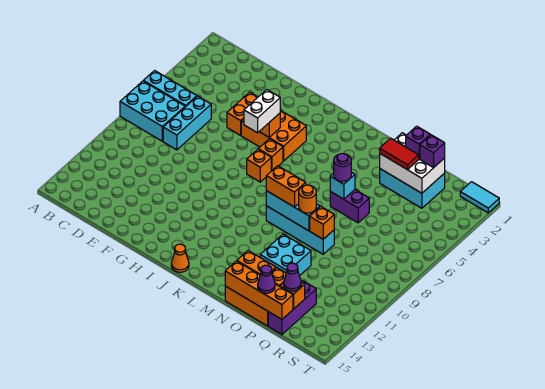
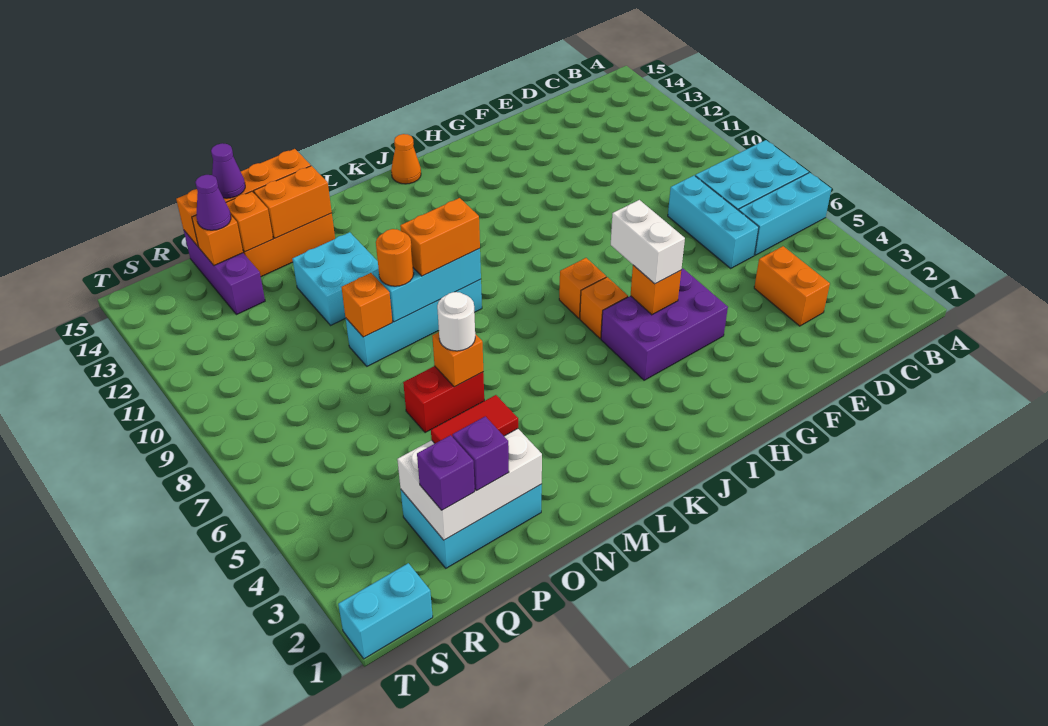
orange brick F4:F5 level 1 -> orange brick D3:D4 level 1
orange brick G4:I5 level 1 -> purple brick G4:I5 level 1
purple brick N6:O6 level 1 -> red brick N6:O6 level 1
cyan brick N6 level 2 -> orange brick N6 level 2
purple round brick N6 level 3 -> white round brick N6 level 3
cyan tile S1:T1 level 1 -> cyan brick S1:T1 level 1

